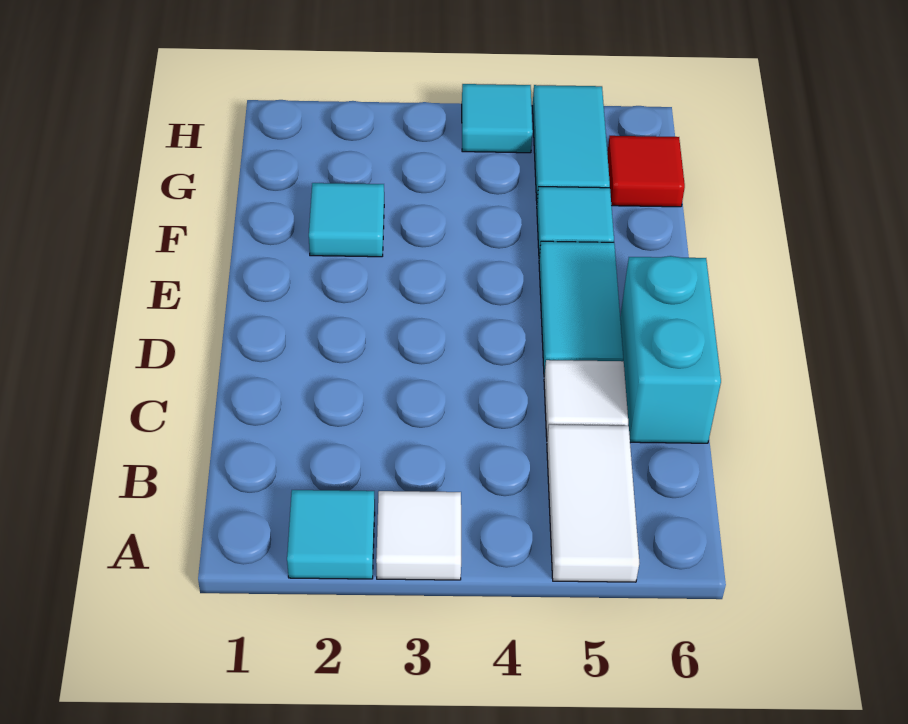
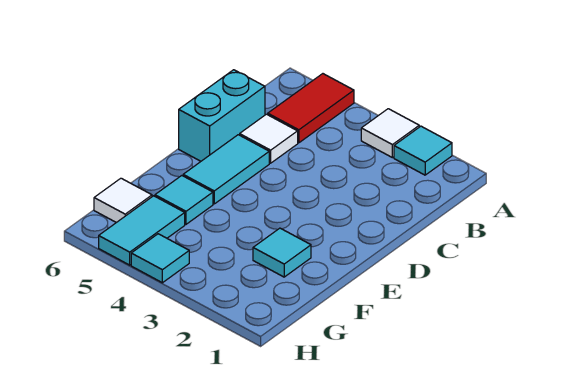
white tile A5:B5 level 1 -> red tile A5:B5 level 1
red tile G6 level 1 -> white tile G6 level 1

